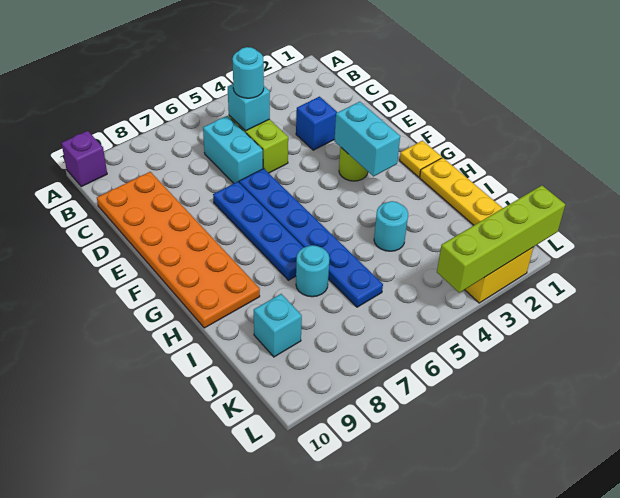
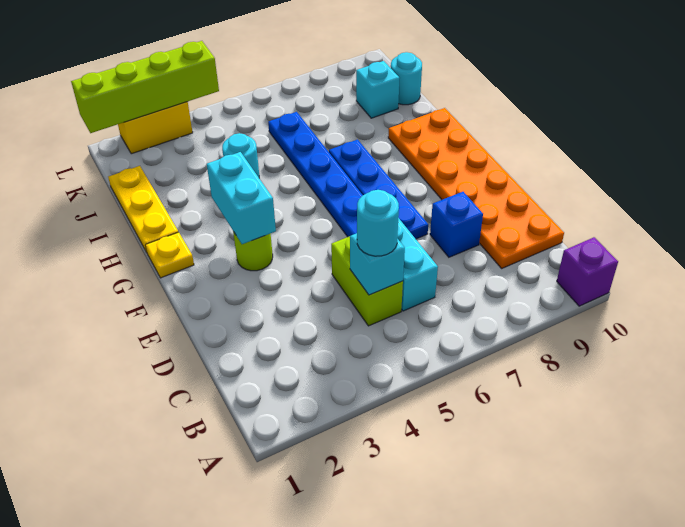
blue brick D3 level 1 -> blue brick D8 level 1
cyan round brick I7 level 1 -> cyan round brick J10 level 1

